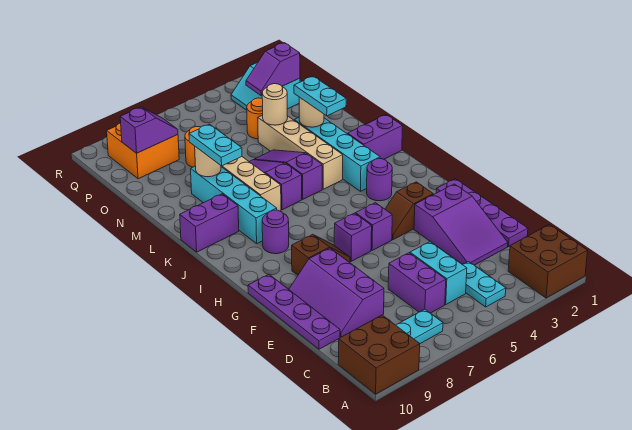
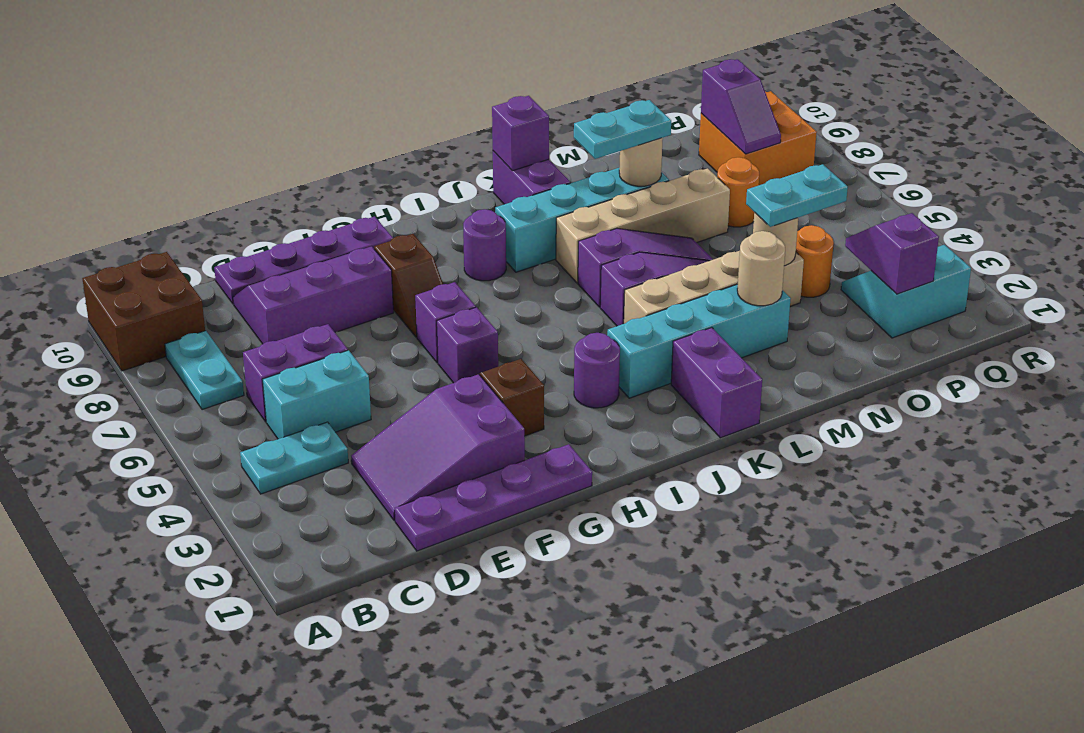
brown brick A1:B2 level 1 -> none
none -> purple brick K10 level 2
cyan plate L3:M3 level 3 -> cyan plate N4:O4 level 3

